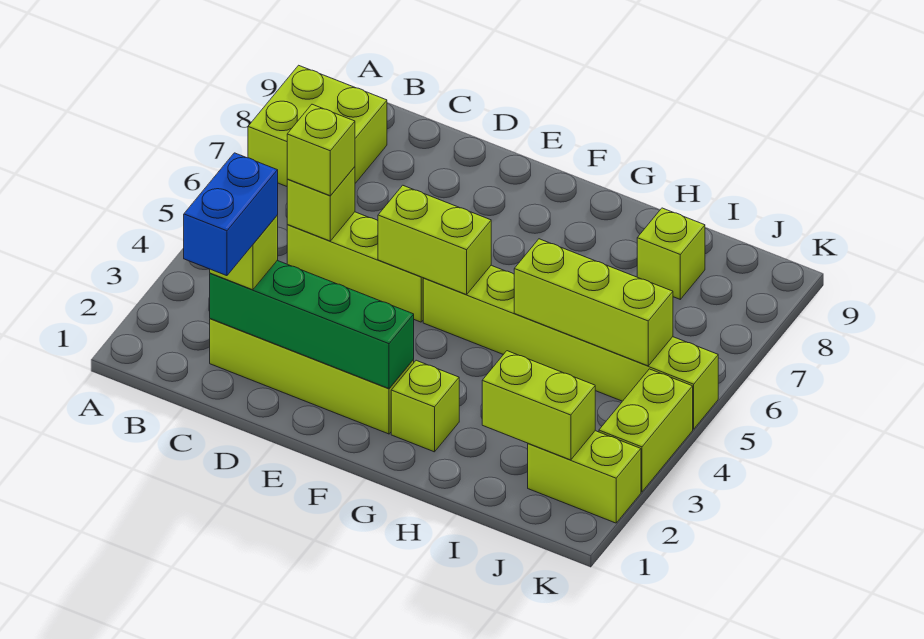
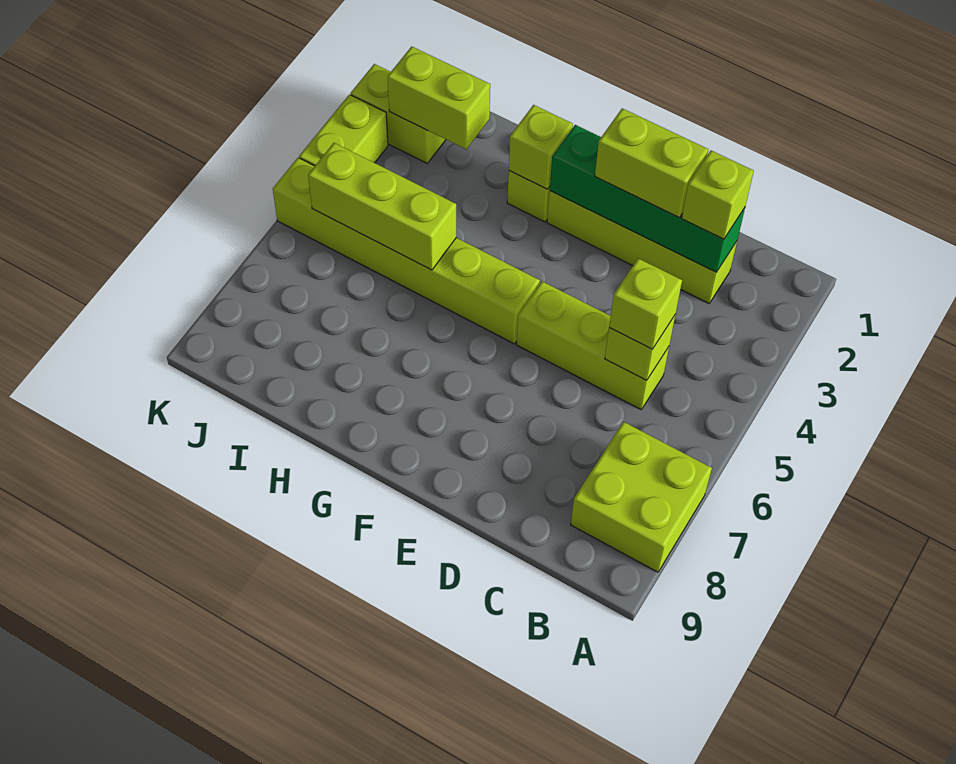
blue brick C1:C2 level 4 -> none
lime brick E5:F5 level 2 -> lime brick D2:E2 level 3
lime brick I8 level 1 -> lime brick G2 level 2

